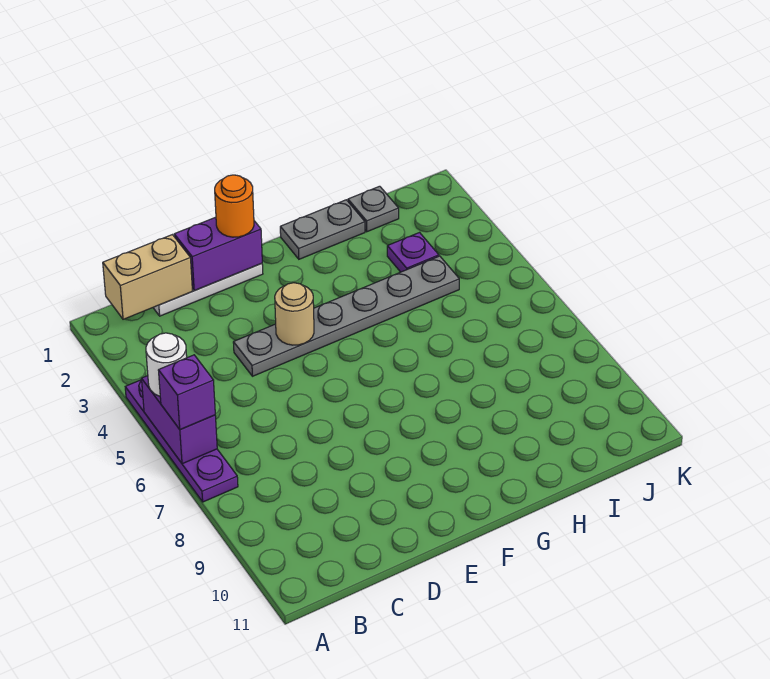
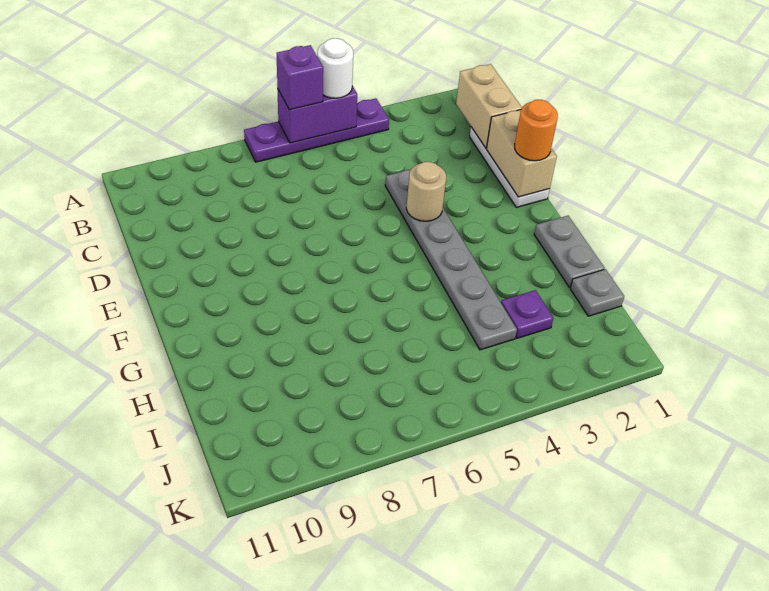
purple brick D1:E1 level 2 -> tan brick D1:E1 level 2

